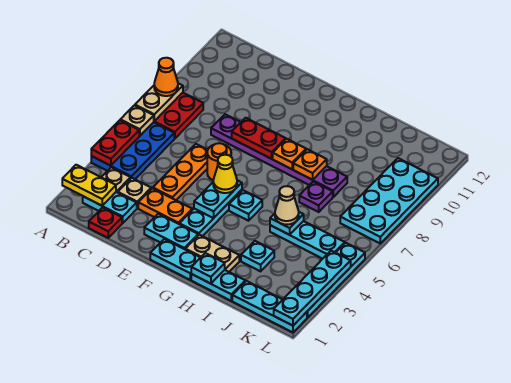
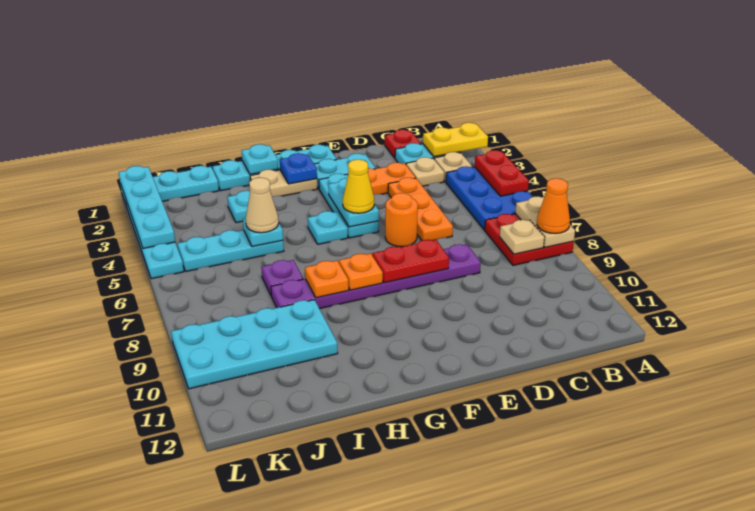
tan plate A6 level 2 -> tan plate B8 level 2
none -> blue plate G2 level 2
cyan plate K7:L10 level 1 -> cyan plate I9:L10 level 1

